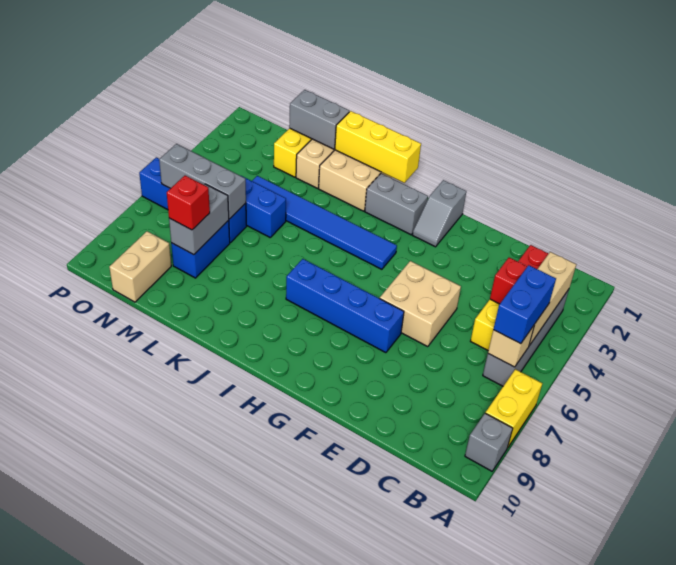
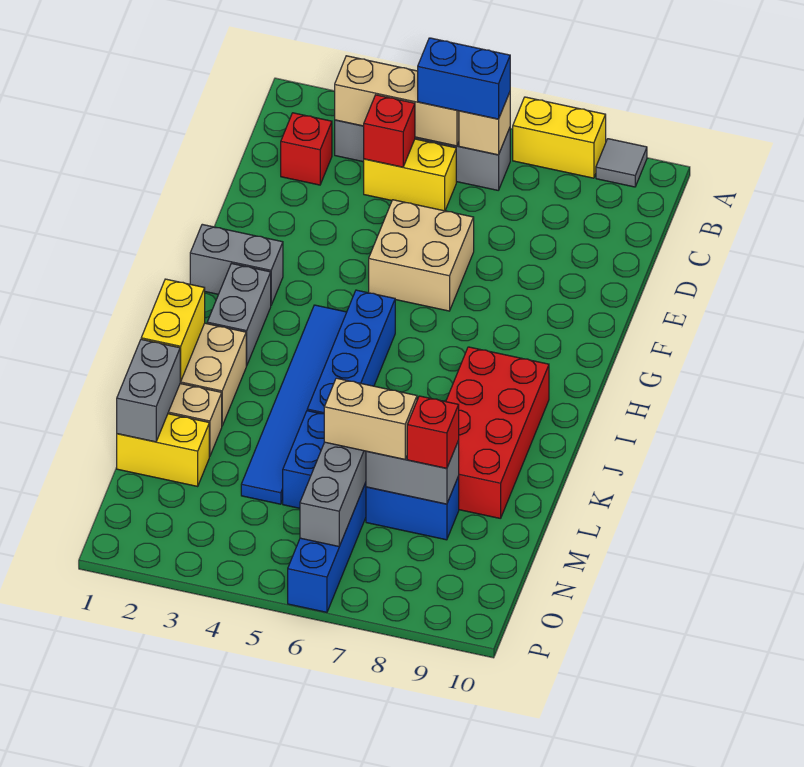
grey brick A9 level 1 -> grey tile A9 level 1
blue brick F7:I7 level 1 -> blue brick H5:K5 level 1
grey slope G1:G2 level 1 top 1 -> grey brick G1:G2 level 1
yellow brick I1:K1 level 2 -> yellow brick J1:K1 level 2
none -> red brick I8:L9 level 1
tan brick N9:N10 level 1 -> tan brick M6:M7 level 3

